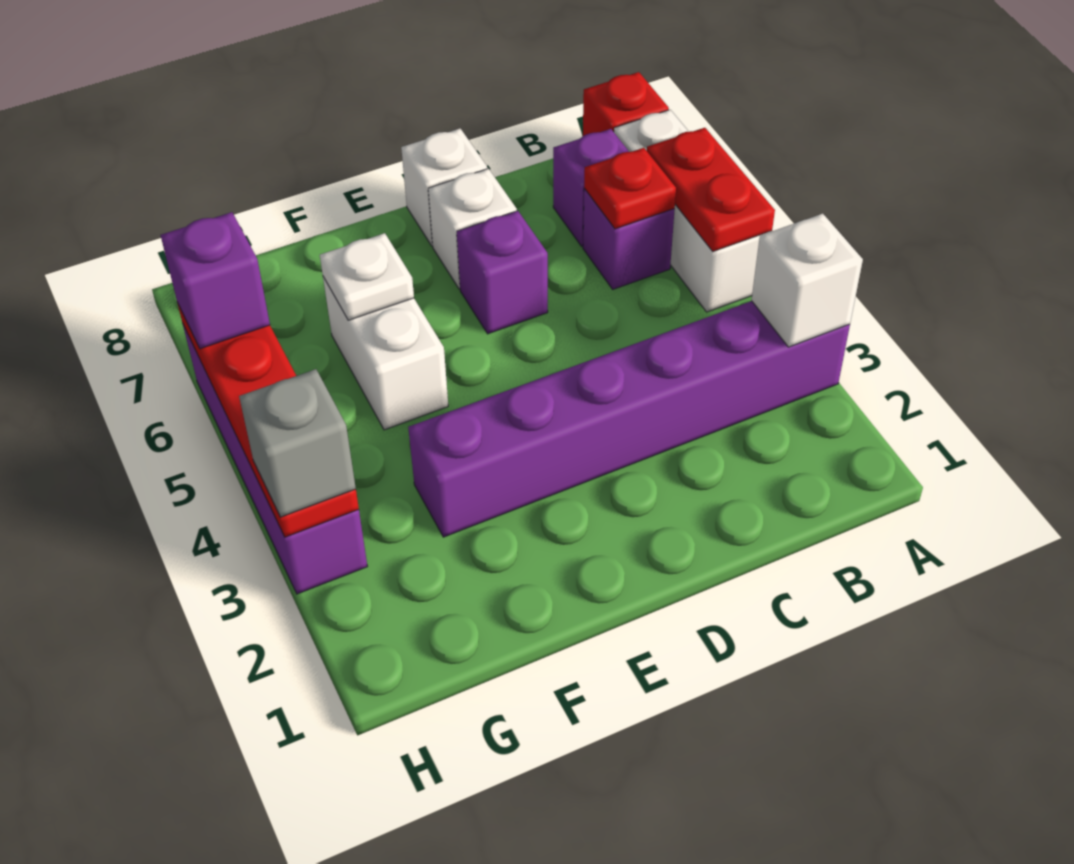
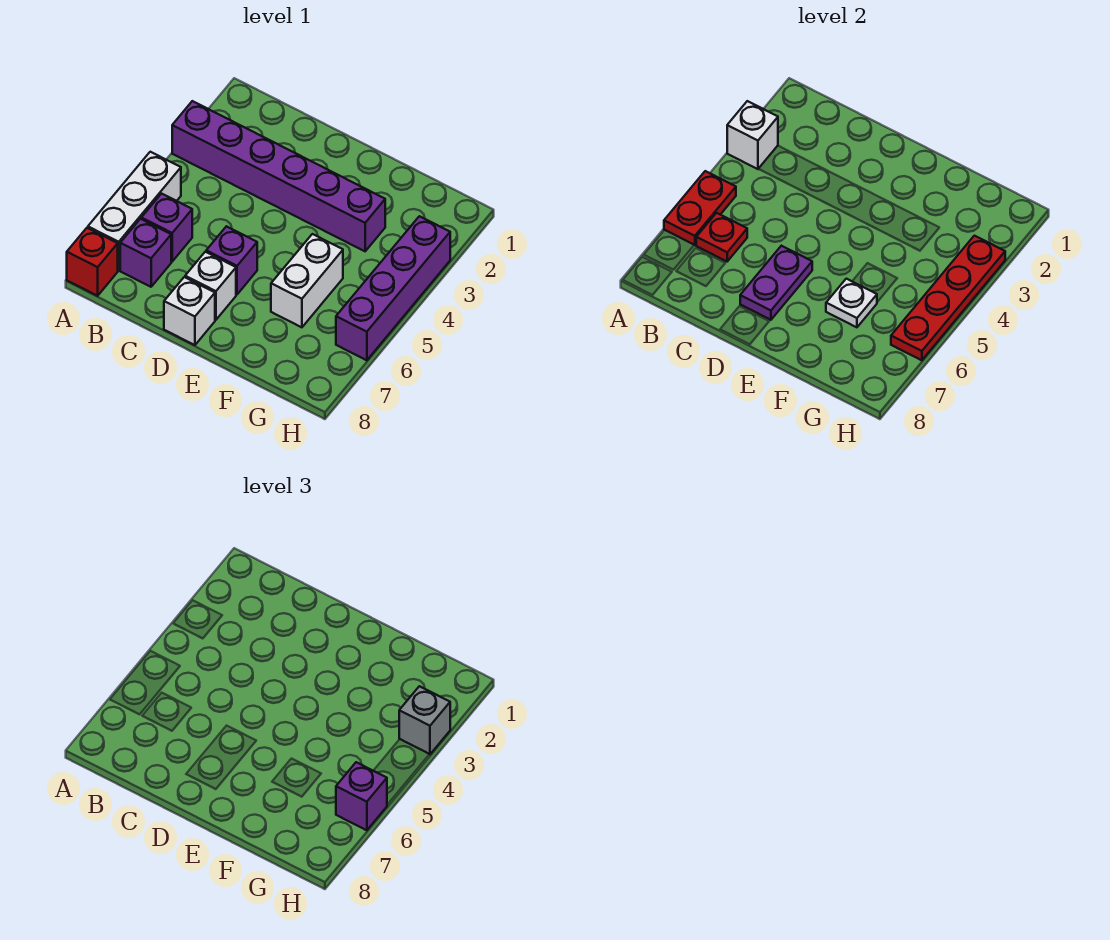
none -> purple plate D6:D7 level 2

